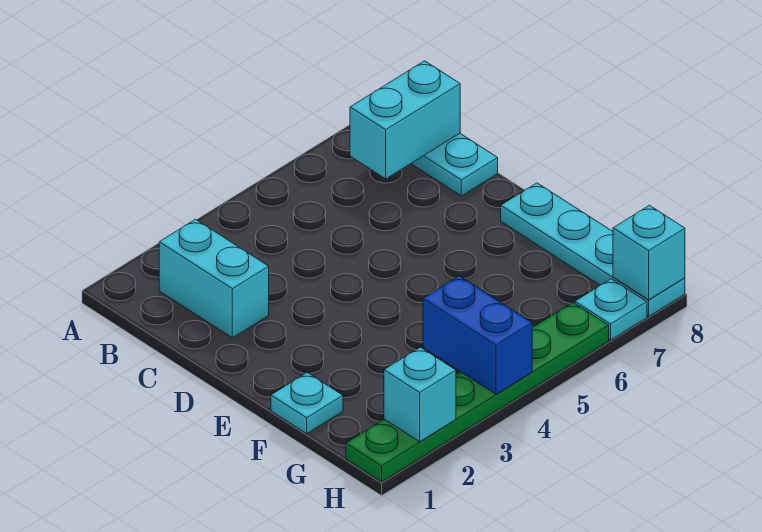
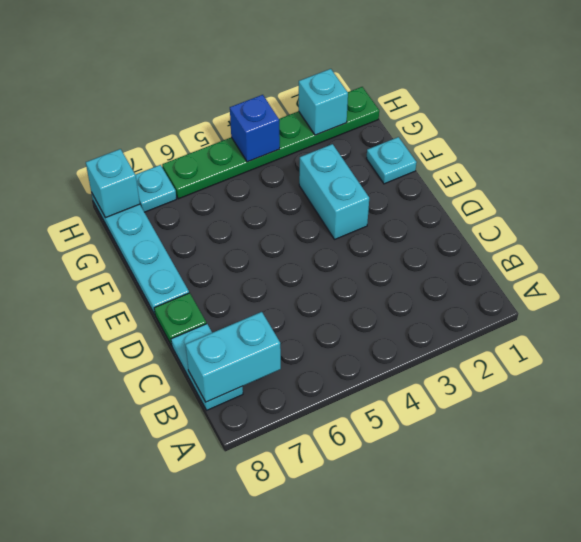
cyan brick B2:C2 level 1 -> cyan brick E3:F3 level 1
none -> green plate D8 level 1
blue brick G4:H4 level 2 -> blue brick H4 level 2

